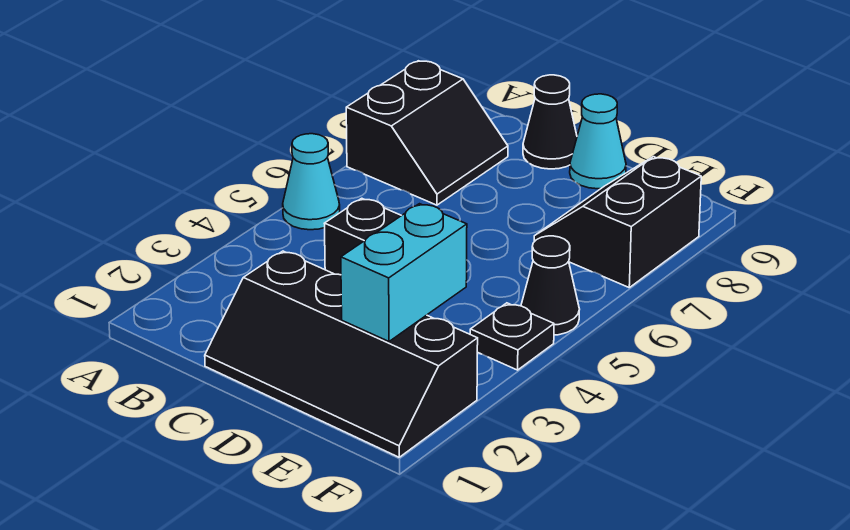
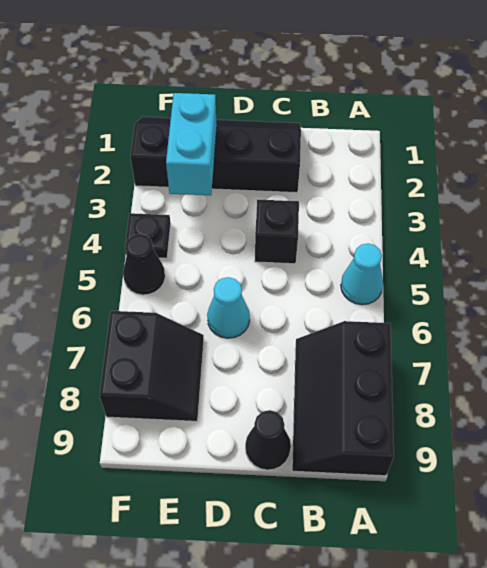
black slope A7:B8 level 1 top A -> black slope A7:B9 level 1 top A
cyan cone D9 level 1 -> cyan cone D6 level 1

